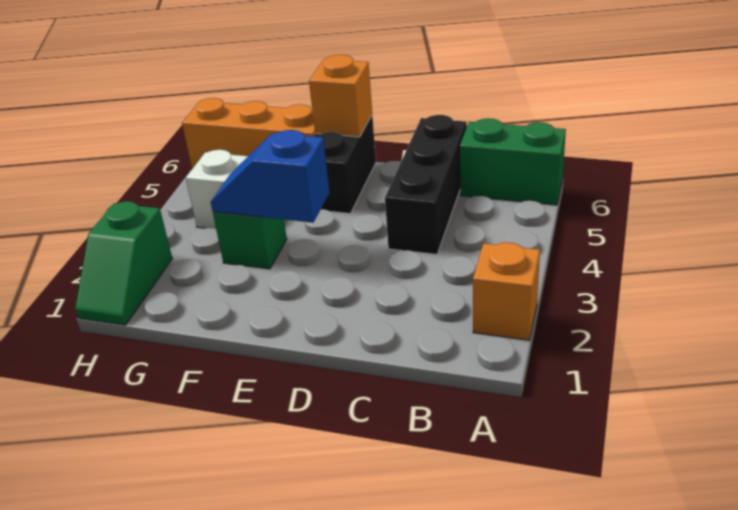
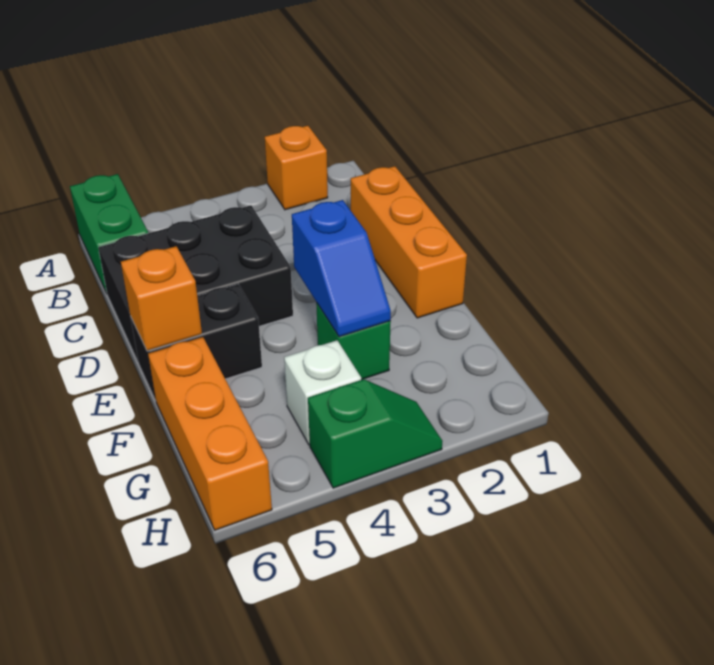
none -> orange brick C1:E1 level 1
black brick C4:C6 level 1 -> black brick C4:D6 level 1
green slope H1:H2 level 1 top 2 -> green slope H3:H4 level 1 top 4

